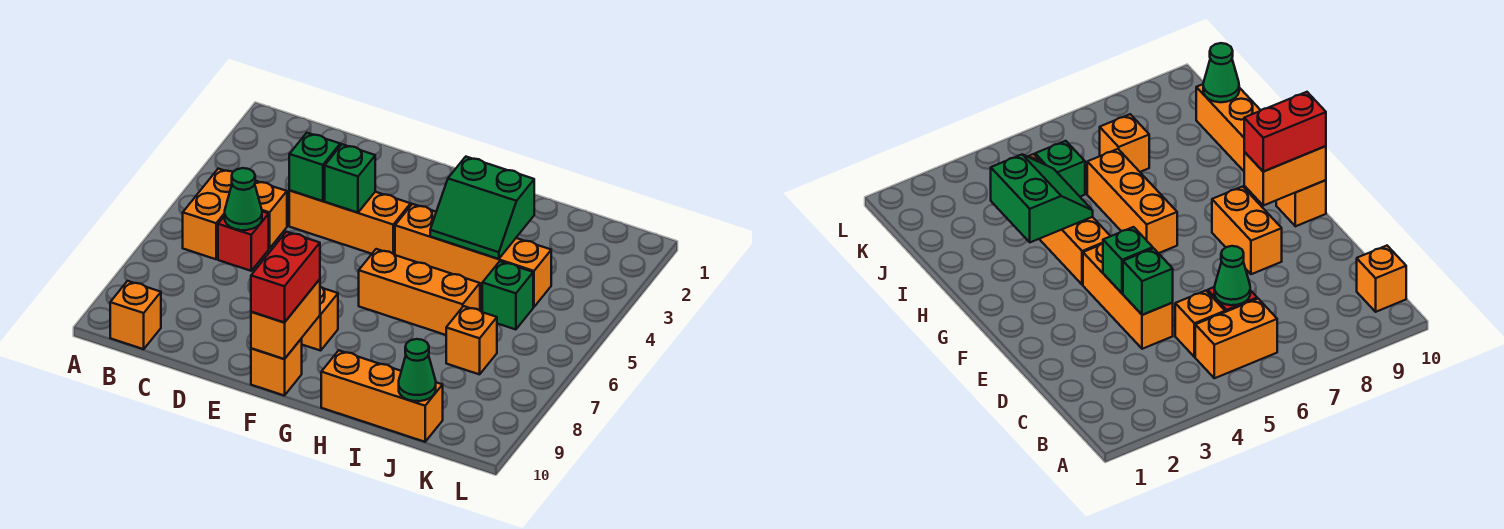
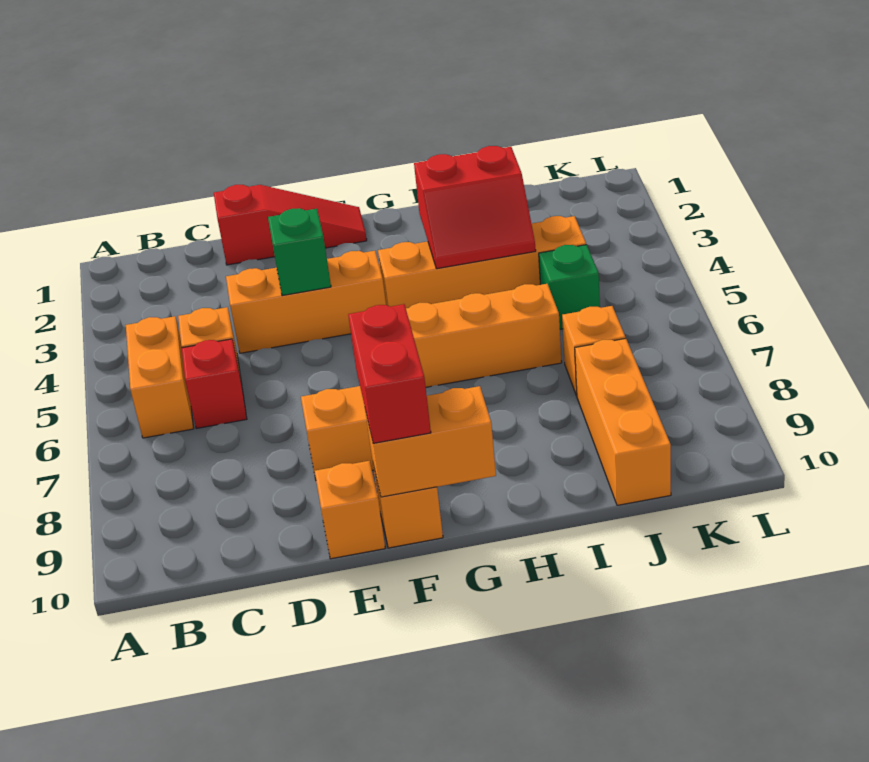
orange brick B10 level 1 -> orange brick E10 level 1
green cone C6 level 2 -> none
none -> red slope D1:F1 level 1 top D
green brick D4 level 2 -> none
orange brick F9:F10 level 2 -> orange brick F10:G10 level 2
green slope H3:I4 level 2 top 3 -> red slope H3:I4 level 2 top 3
orange brick H10:J10 level 1 -> orange brick J8:J10 level 1
green cone J10 level 2 -> none

